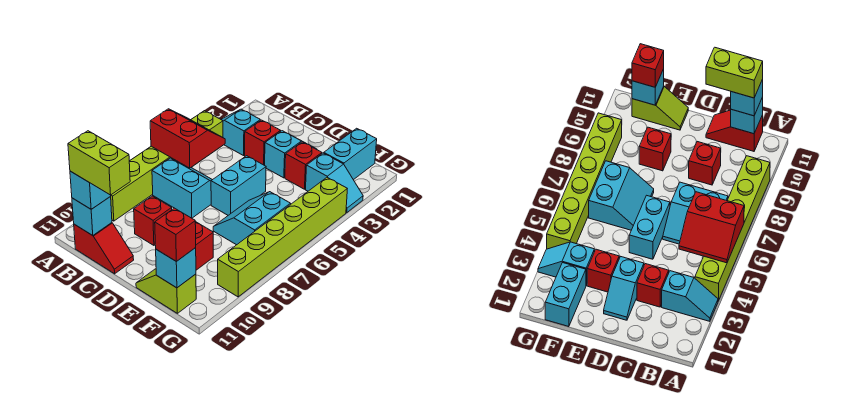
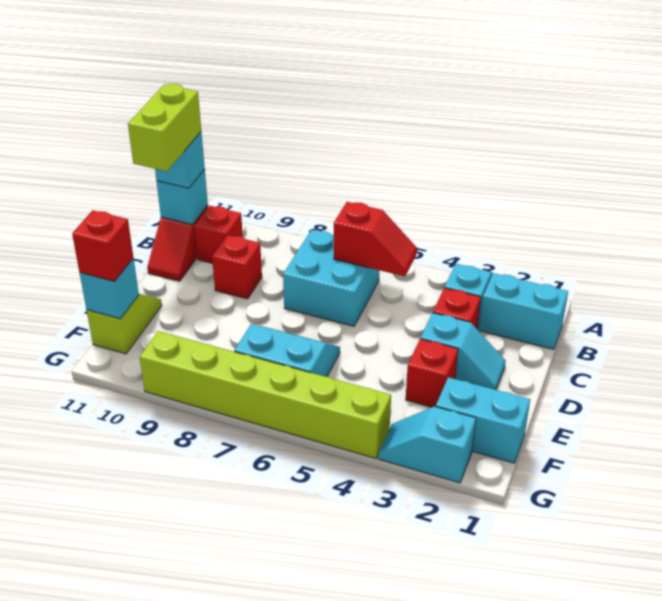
lime brick A4:A9 level 1 -> none
red slope A5:B6 level 2 top 6 -> red slope B5:B6 level 2 top 6
cyan slope B6:C7 level 1 top 7 -> cyan brick B6:C7 level 1
cyan brick D5:D6 level 1 -> cyan brick B1:B2 level 1
red brick E9 level 1 -> red brick B10 level 1
cyan slope F3:G3 level 1 top F -> cyan slope G2:G3 level 1 top 2

